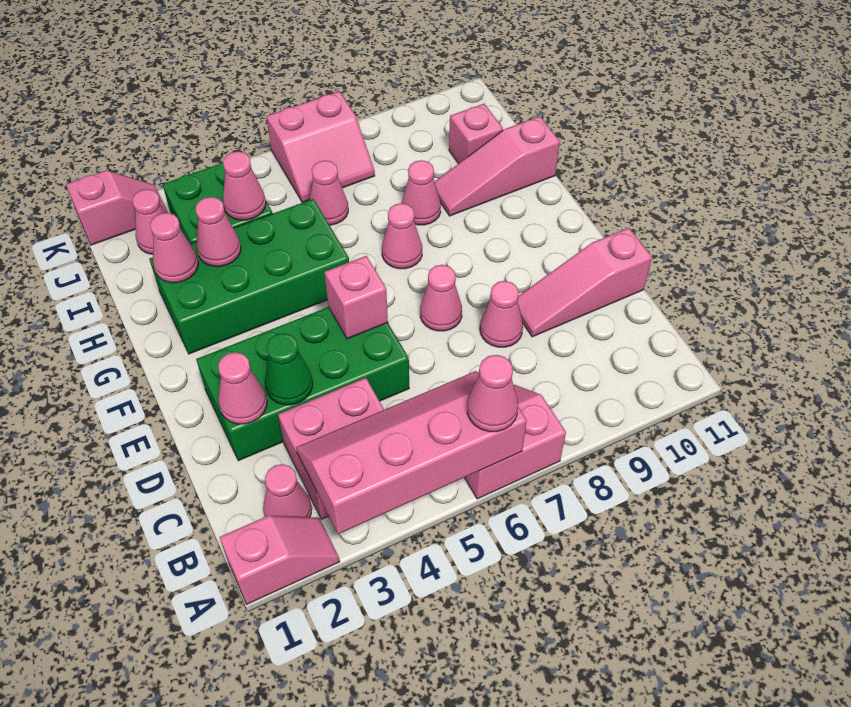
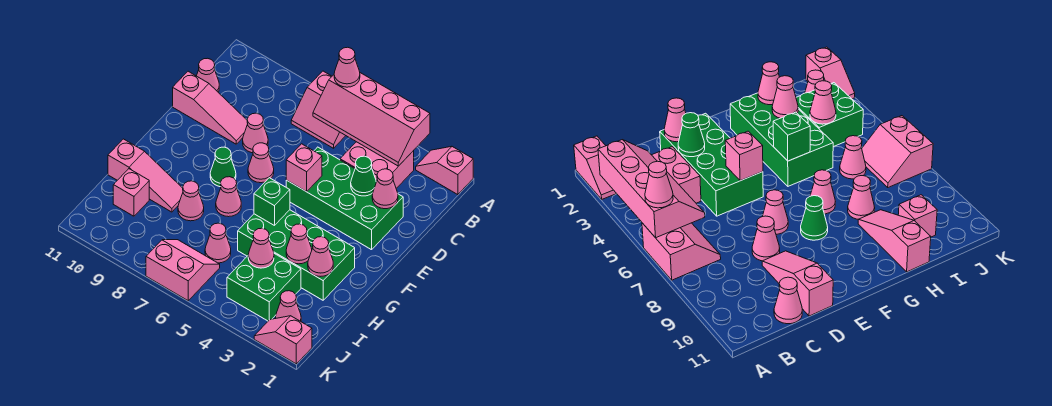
pink cone B2 level 1 -> pink cone C11 level 1
none -> green cone F8 level 1
none -> green brick G5 level 2

